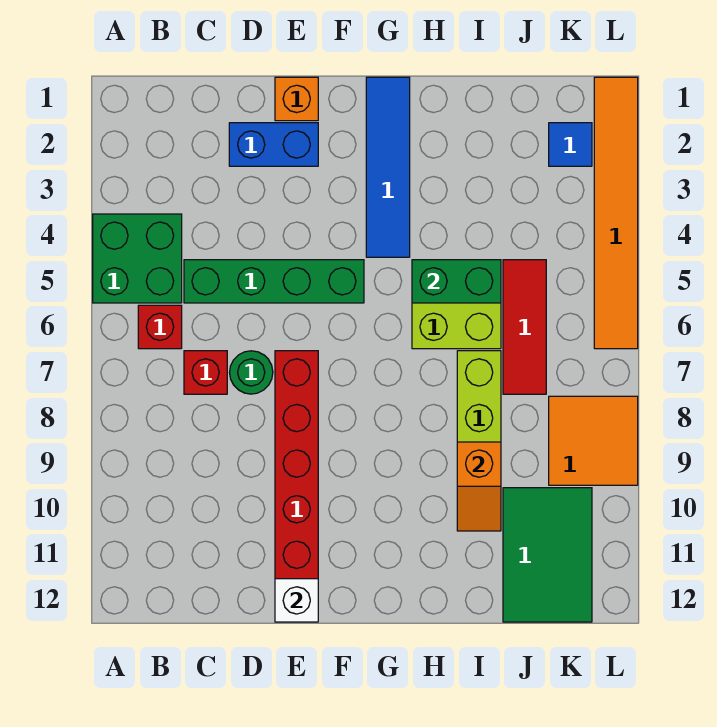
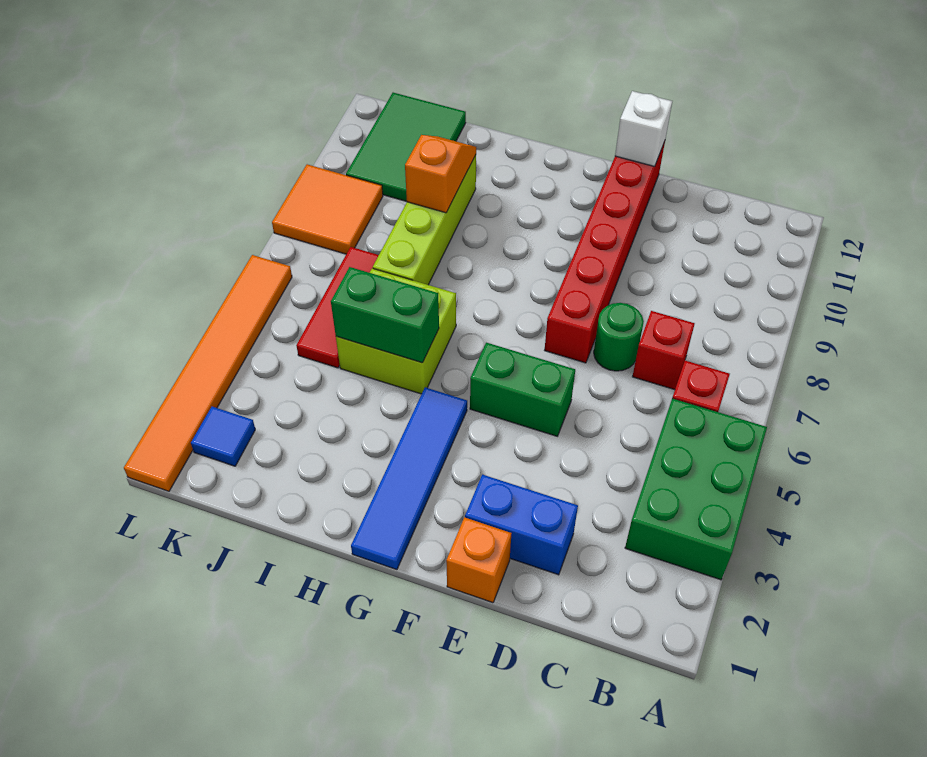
green brick A4:B5 level 1 -> green brick A3:B5 level 1
green brick C5:F5 level 1 -> green brick E5:F5 level 1

